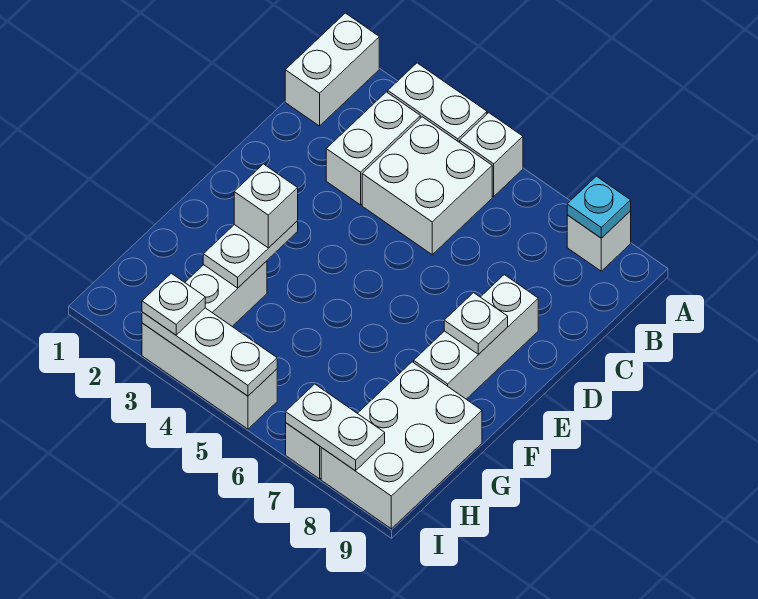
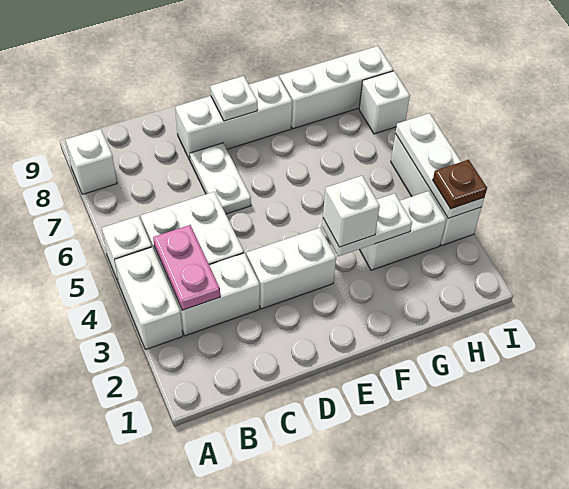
white brick A1:B1 level 1 -> white brick D3:E3 level 1
cyan plate A8 level 2 -> none
none -> pink plate B3:B4 level 2
white brick G8:I9 level 1 -> white brick G8:I8 level 1
white plate I3 level 3 -> brown plate I3 level 3
white plate I7:I8 level 2 -> white plate D6:D7 level 1

